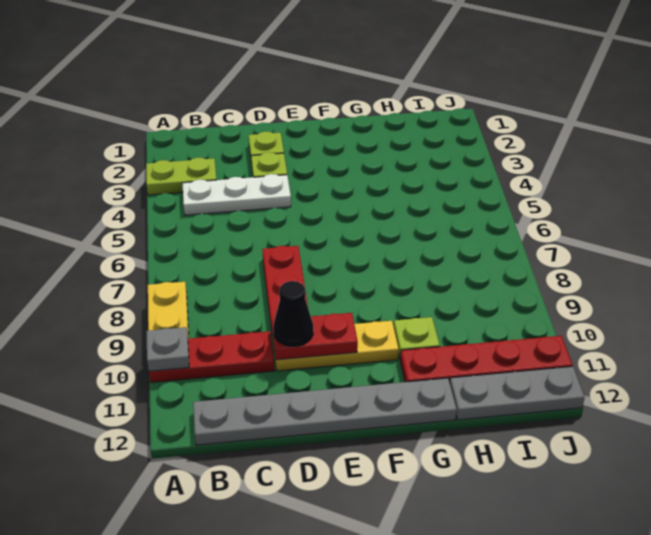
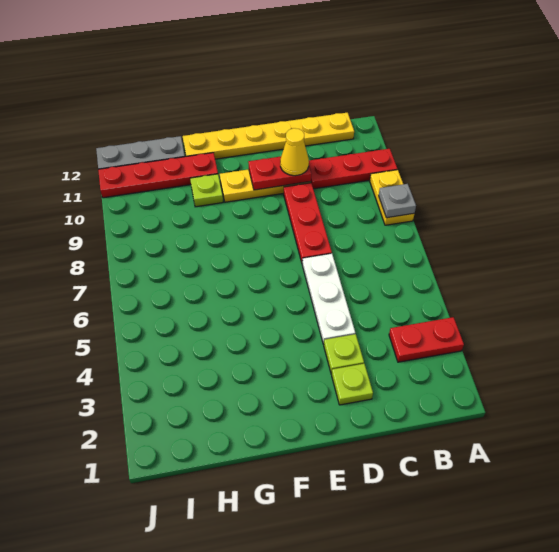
lime plate A3:B3 level 1 -> red plate A3:B3 level 1
grey plate A10 level 2 -> grey plate A8 level 2
white plate B4:D4 level 1 -> white plate D4:D6 level 1
grey plate B12:G12 level 1 -> yellow plate B12:G12 level 1
black cone D10 level 3 -> yellow cone D10 level 3

